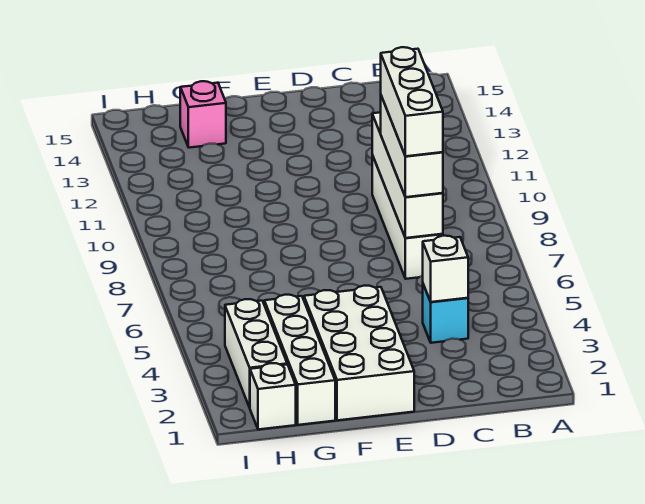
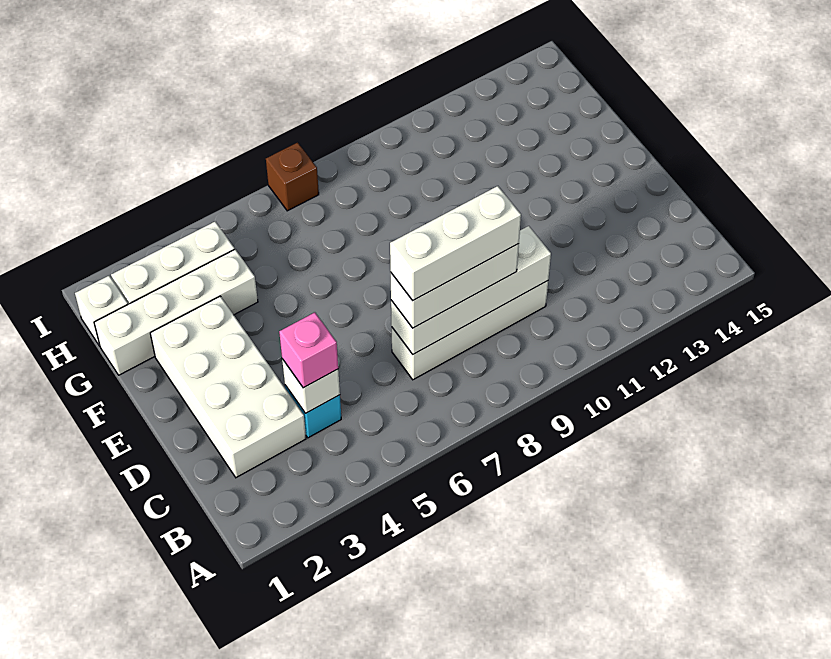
white brick E1:F4 level 1 -> white brick C2:F3 level 1
pink brick G14 level 1 -> pink brick C4 level 3
none -> brown brick I7 level 1

